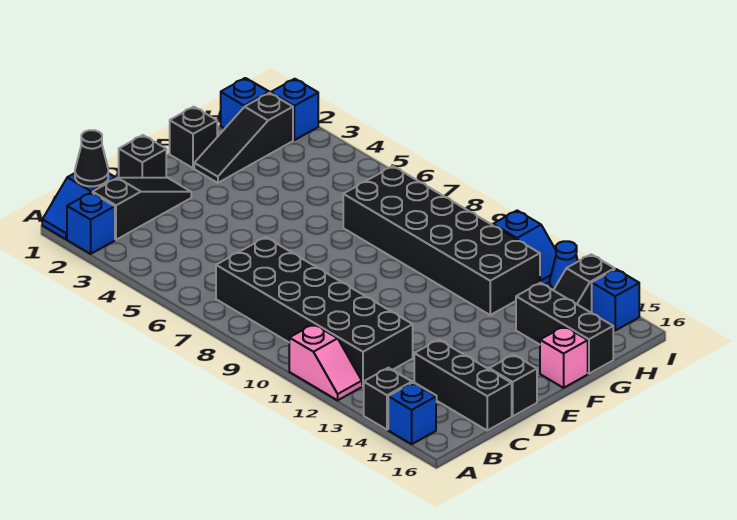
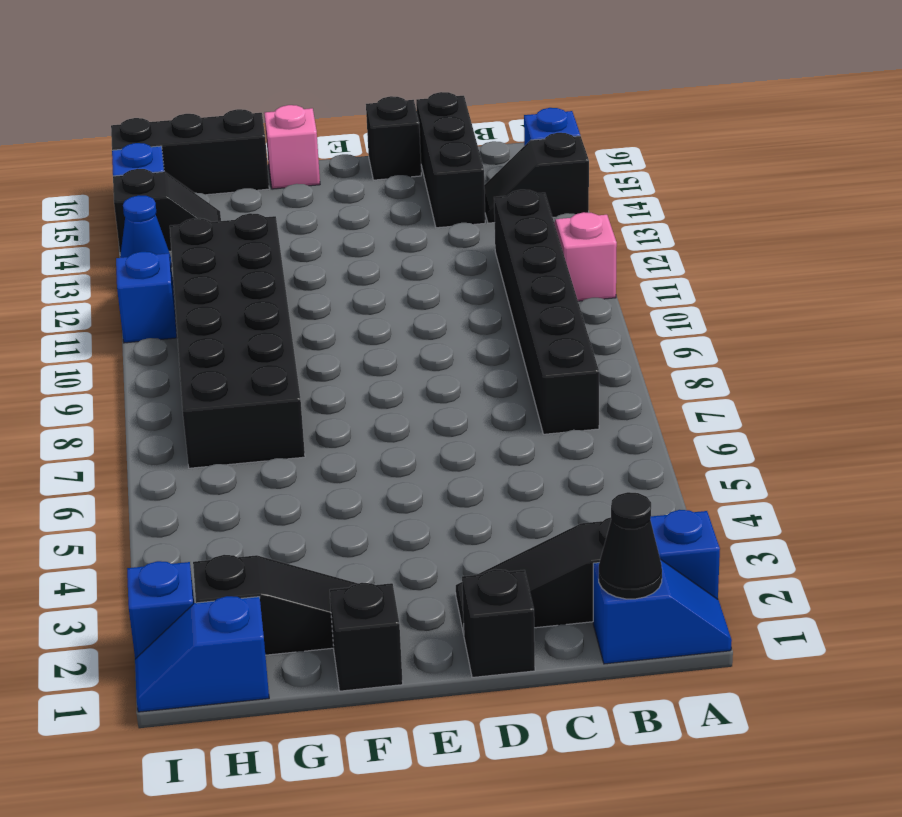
black brick B7:C12 level 1 -> black brick B7:B12 level 1
black brick G14:G16 level 1 -> black brick G16:I16 level 1

